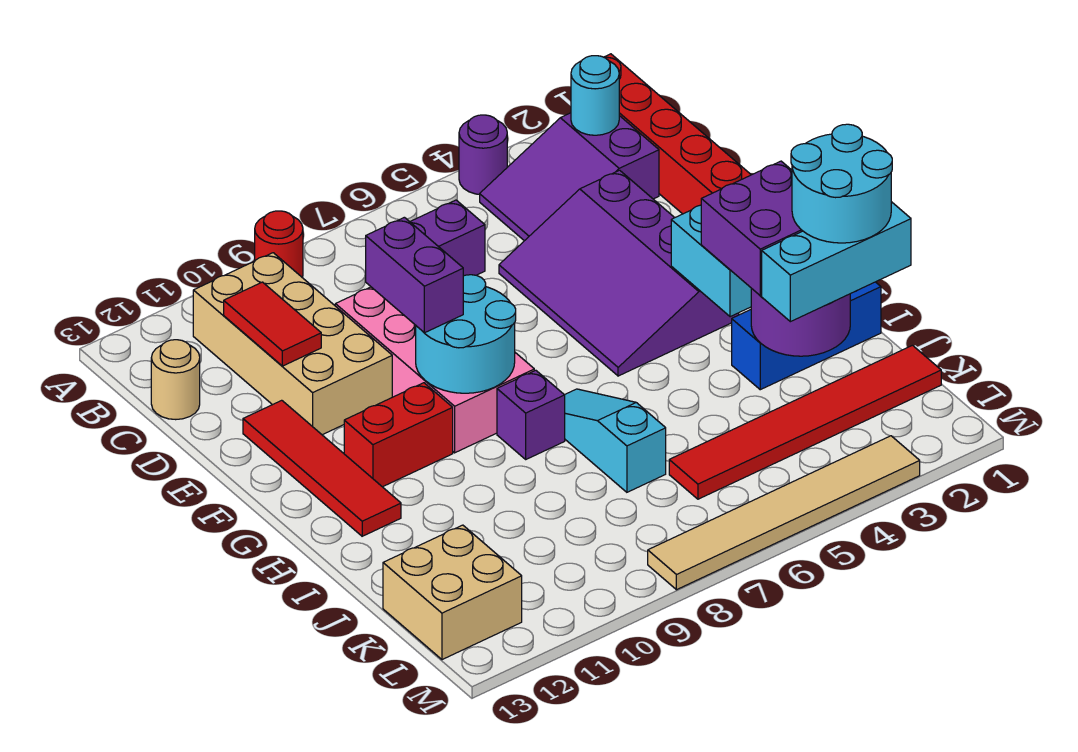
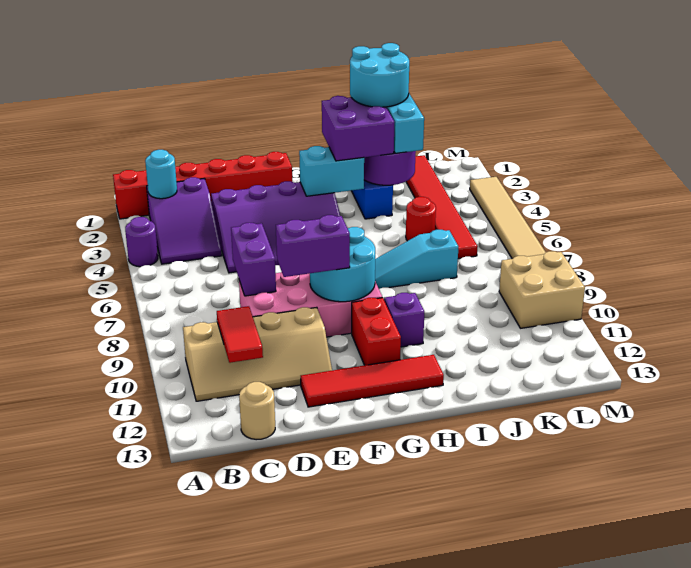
red round brick A9 level 1 -> red round brick J5 level 1
tan brick B10:E11 level 1 -> tan slope B10:E11 level 1 top 10
red tile C11:D11 level 2 -> red tile C10:C11 level 2
purple brick H8 level 1 -> purple brick H10 level 1
tan brick K12:L13 level 1 -> tan brick L9:M10 level 1

